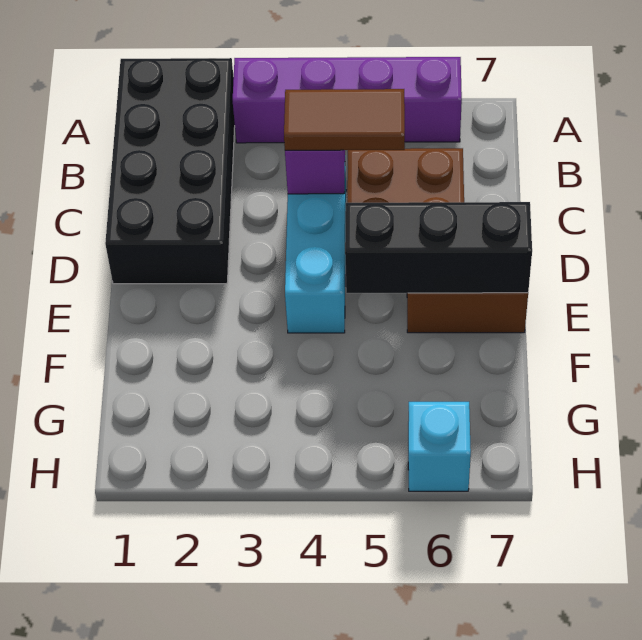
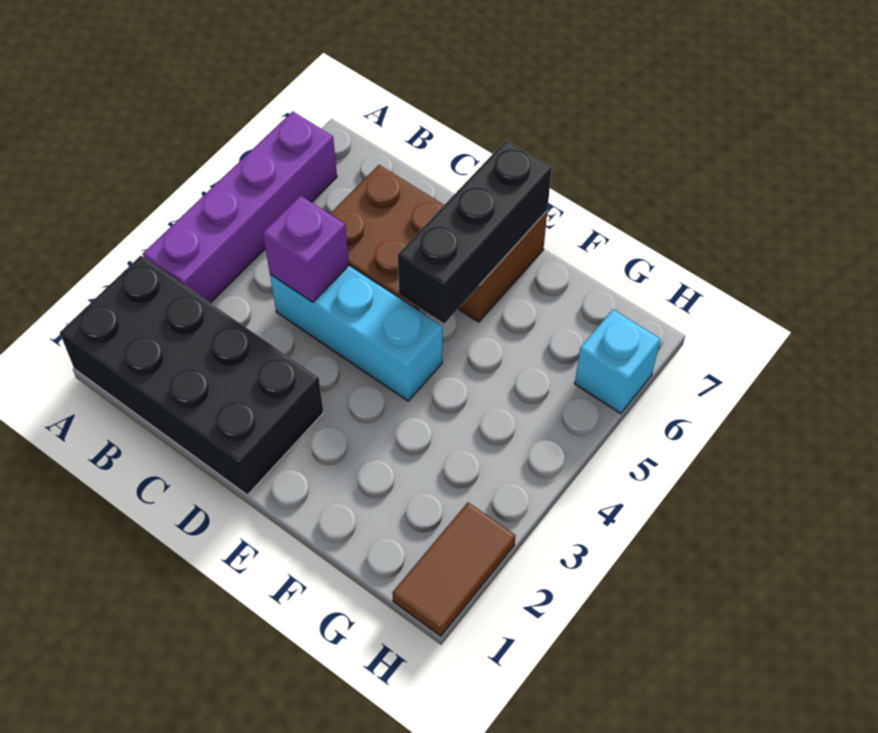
brown tile C4:C5 level 3 -> brown tile H1:H2 level 1

